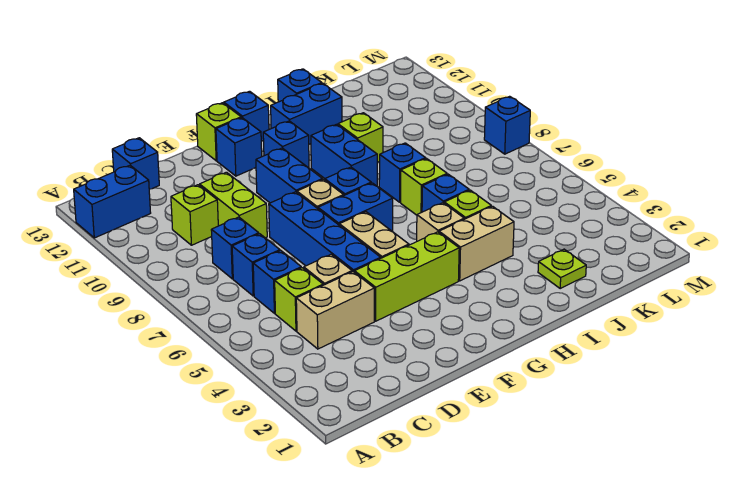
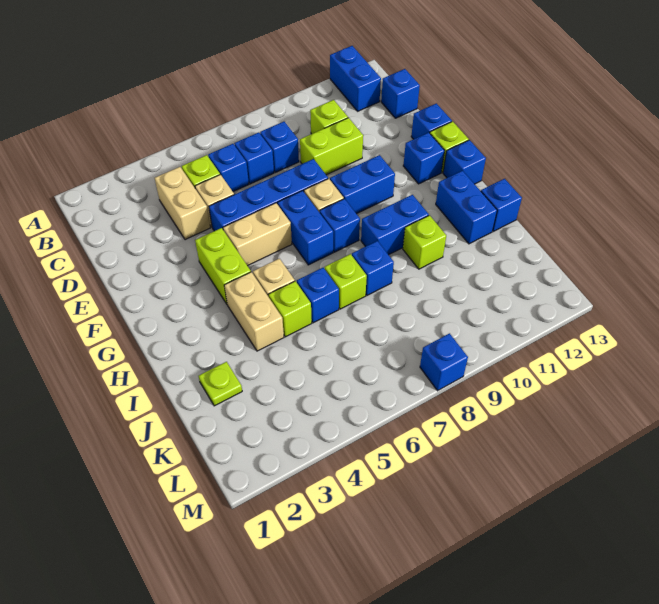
lime brick E4:G4 level 1 -> lime brick F4:G4 level 1
blue brick G11 level 1 -> blue brick E13 level 1

